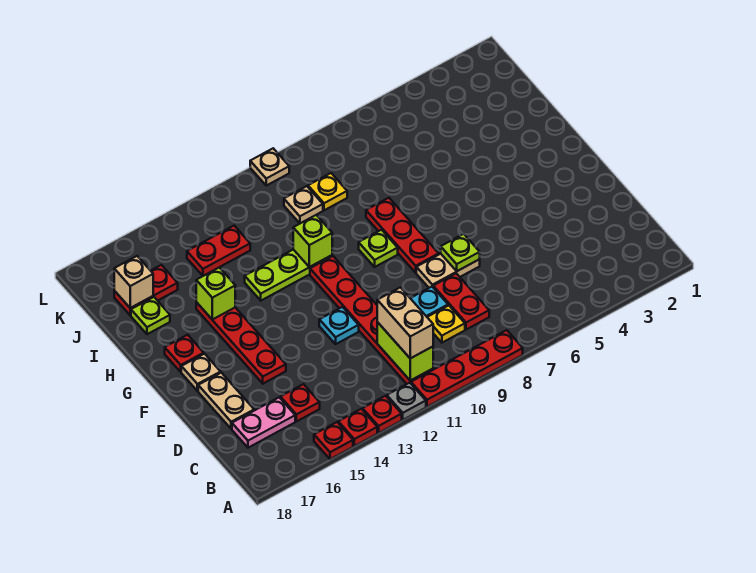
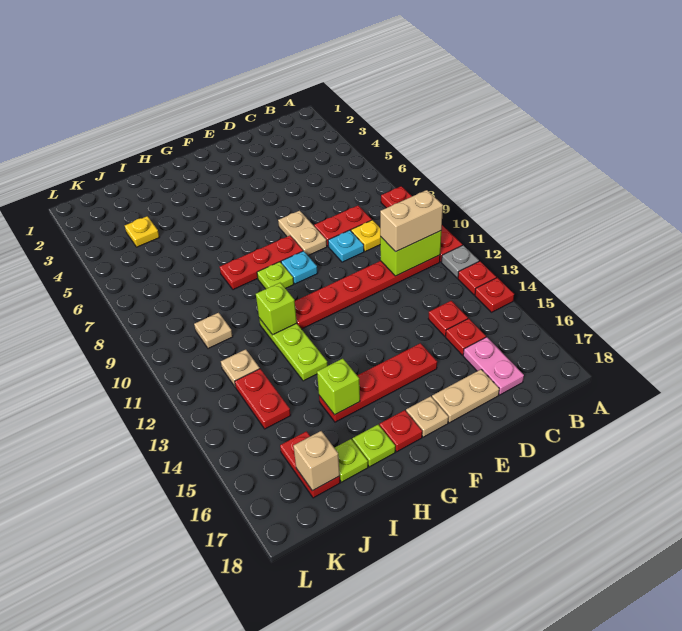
red plate A15 level 1 -> red plate C14 level 1
lime plate E7 level 2 -> lime plate H17 level 1
cyan plate E12 level 1 -> cyan plate F9 level 1
yellow plate J9 level 1 -> yellow plate J4 level 1
tan plate L10 level 1 -> tan plate J12 level 1

